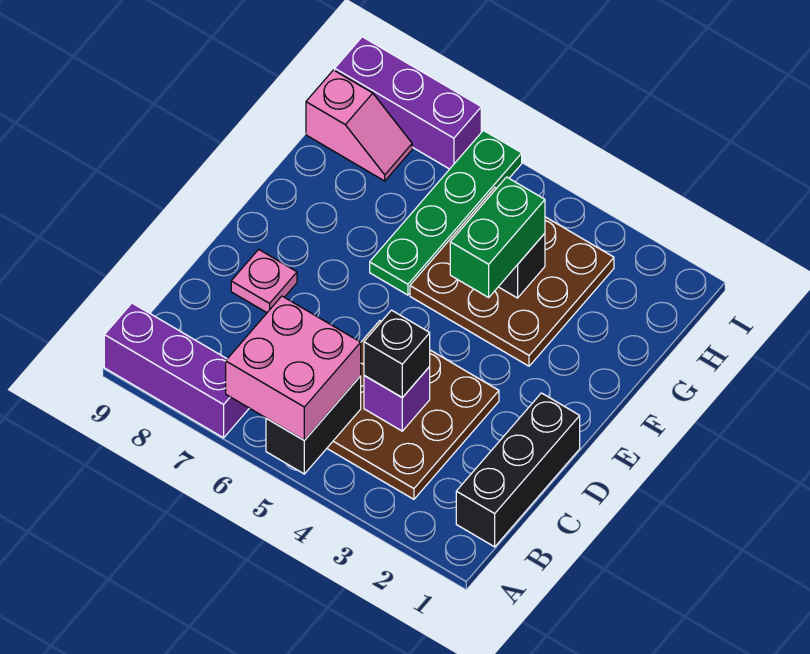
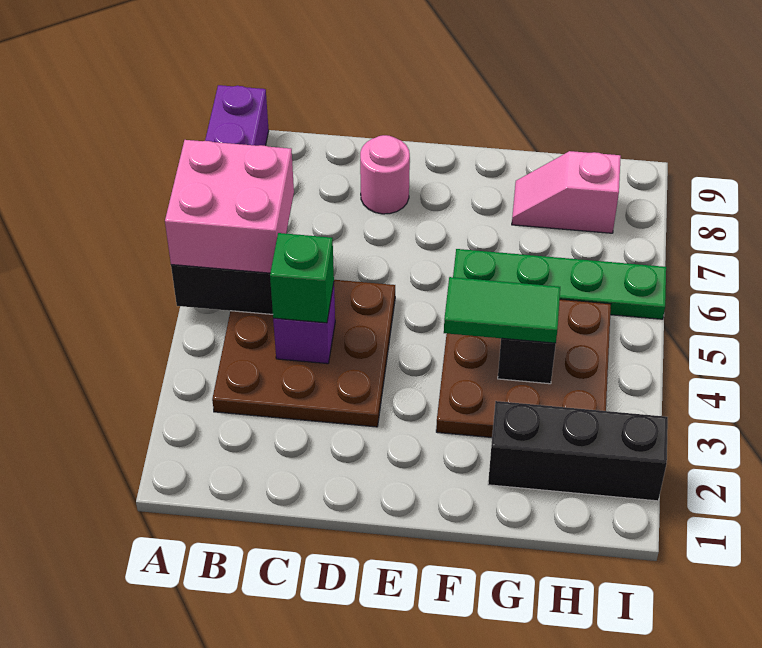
black brick B1:D1 level 1 -> black brick G2:I2 level 1
black brick C4 level 3 -> green brick C4 level 3
pink plate D8 level 1 -> pink round brick D8 level 1
green brick F4:G4 level 3 -> green tile F4:G4 level 3
pink slope H8:H9 level 1 top 9 -> pink slope G8:H8 level 1 top H
purple brick I7:I9 level 1 -> none

